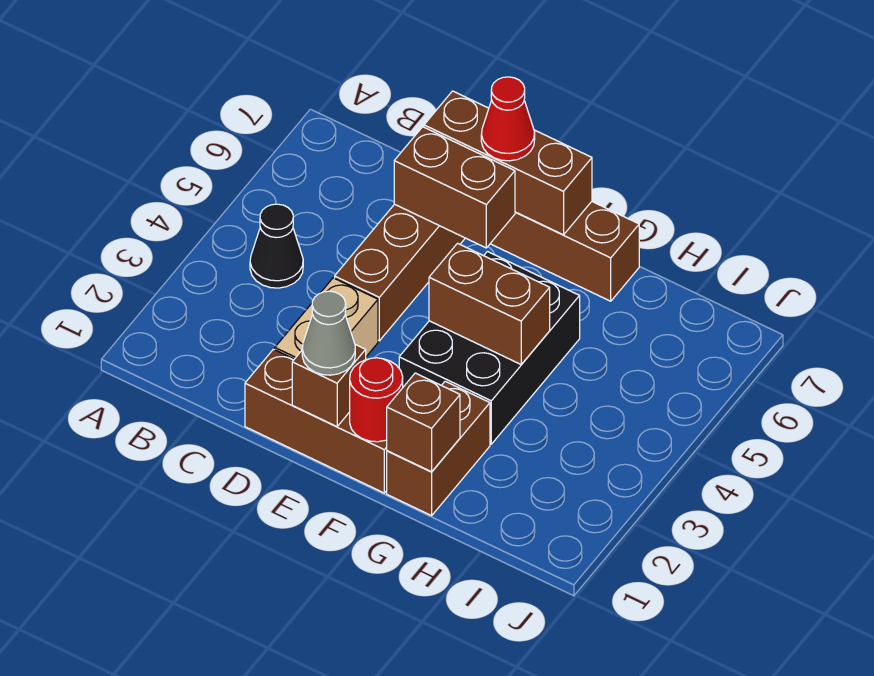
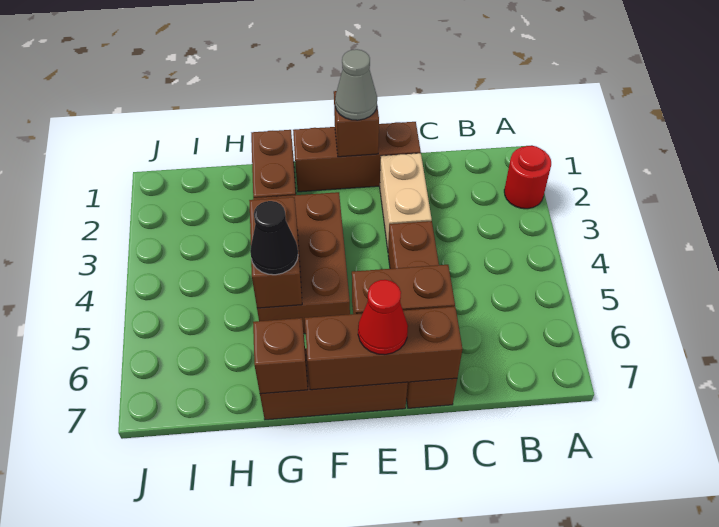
black cone B4 level 1 -> black cone G5 level 3
red round brick F1 level 2 -> red round brick A2 level 1
black brick F3:G5 level 1 -> brown brick F3:G5 level 1
brown brick F4:G4 level 2 -> brown brick G4:G5 level 2
brown brick G1 level 2 -> brown brick G7 level 2

